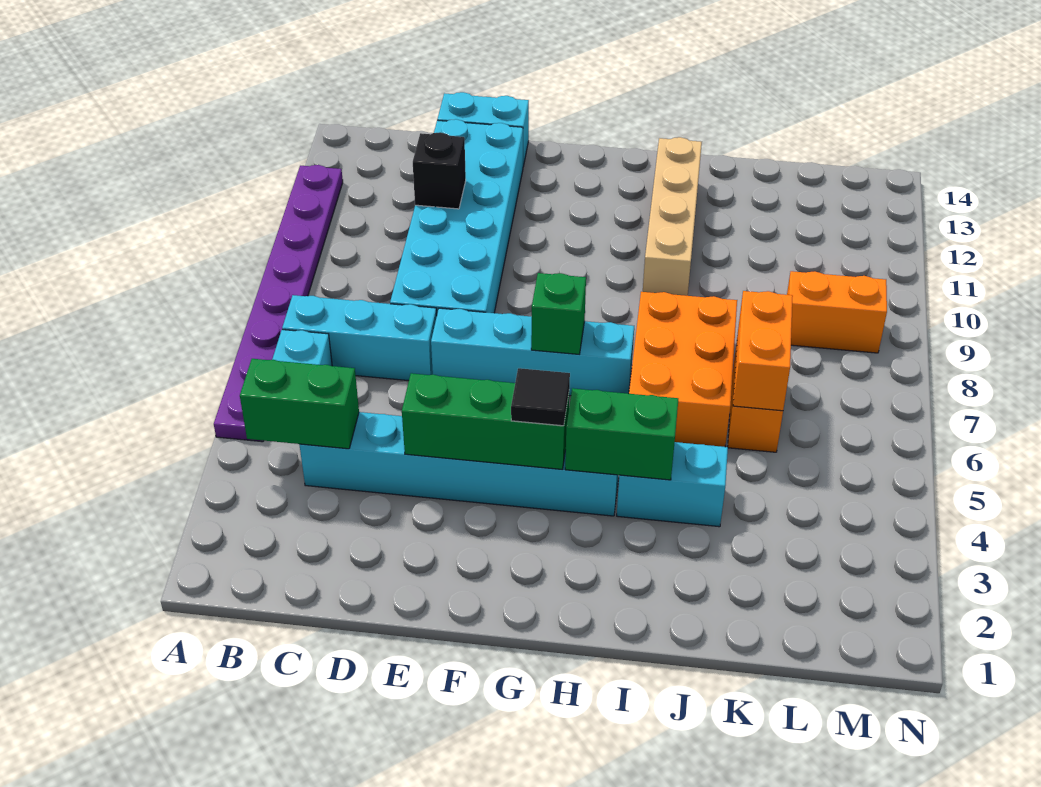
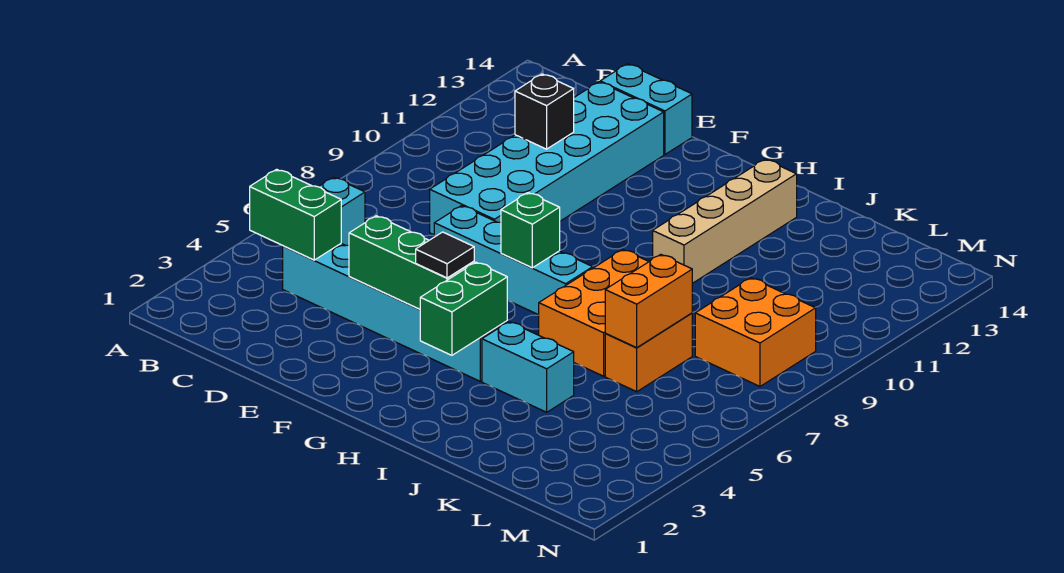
purple plate A5:A12 level 1 -> none
cyan brick B7:D7 level 1 -> none
green brick H4:I4 level 2 -> green brick H3:H4 level 2
orange brick L9:M9 level 1 -> orange brick L8:M9 level 1

